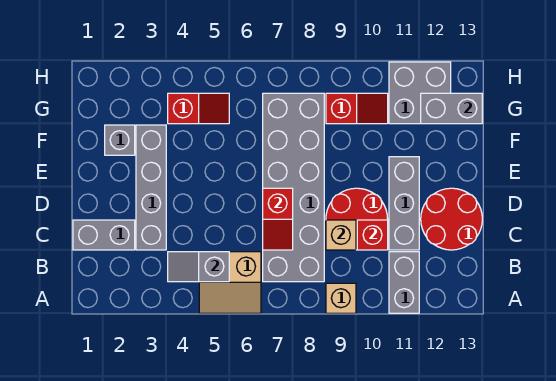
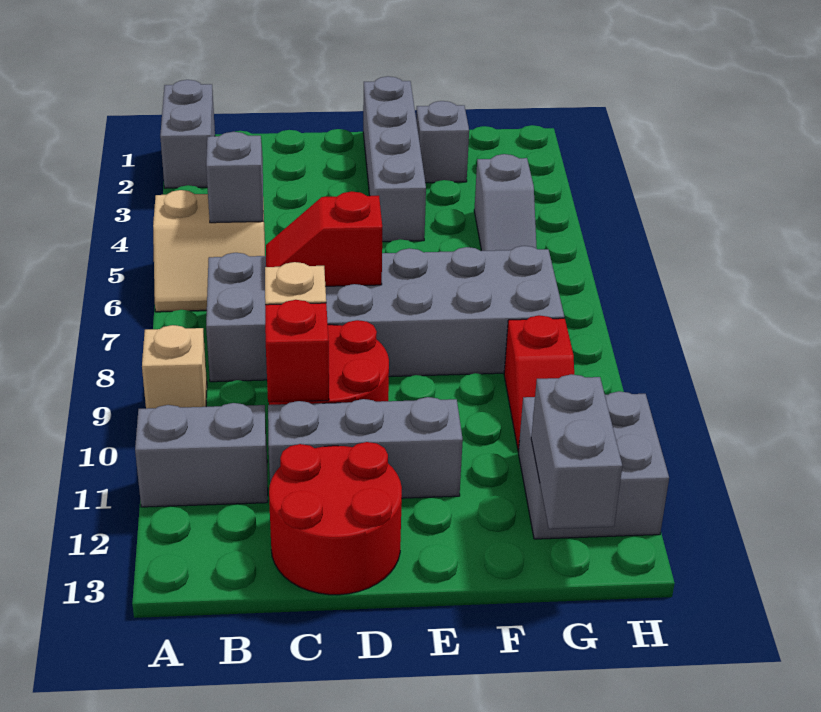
tan slope A5:B6 level 1 top B -> tan slope A5:B6 level 1 top 5
grey brick C1:C2 level 1 -> grey brick A1:A2 level 1
grey brick C3:F3 level 1 -> grey brick E1:E4 level 1
red slope G4:G5 level 1 top 4 -> grey slope G4:G5 level 1 top 4

